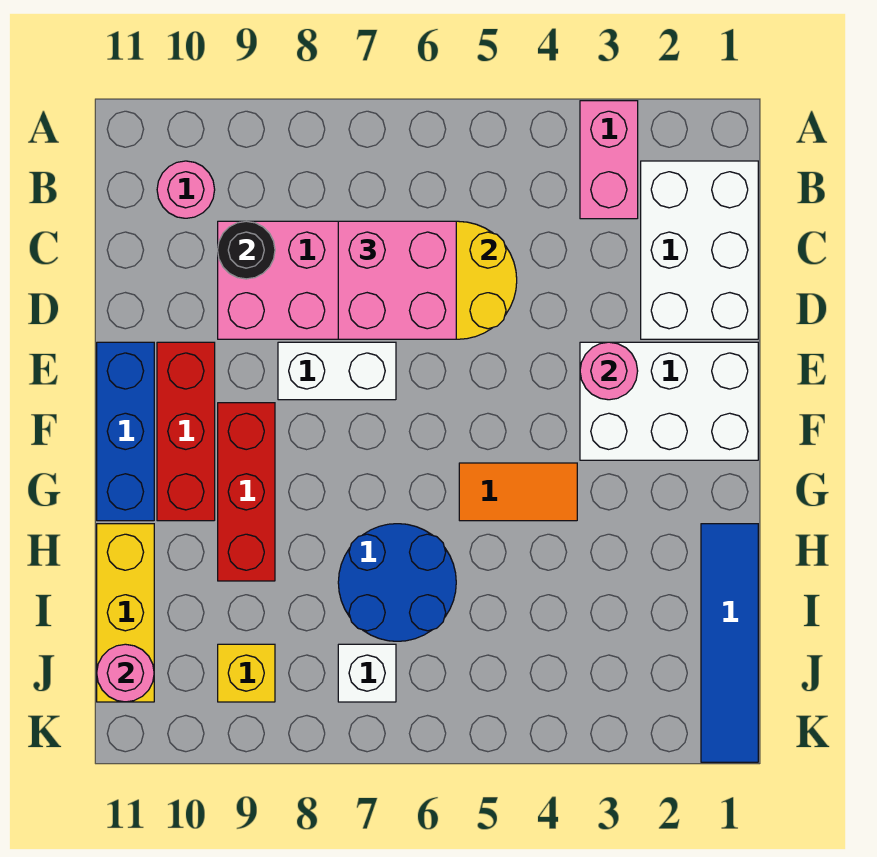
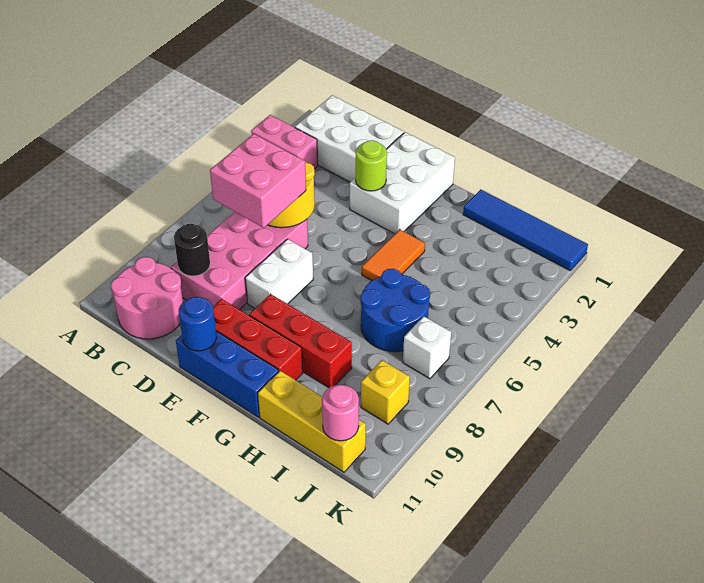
pink round brick B10 level 1 -> pink round brick B10:C11 level 1
pink round brick E3 level 2 -> lime round brick E3 level 2
none -> blue round brick E11 level 2

